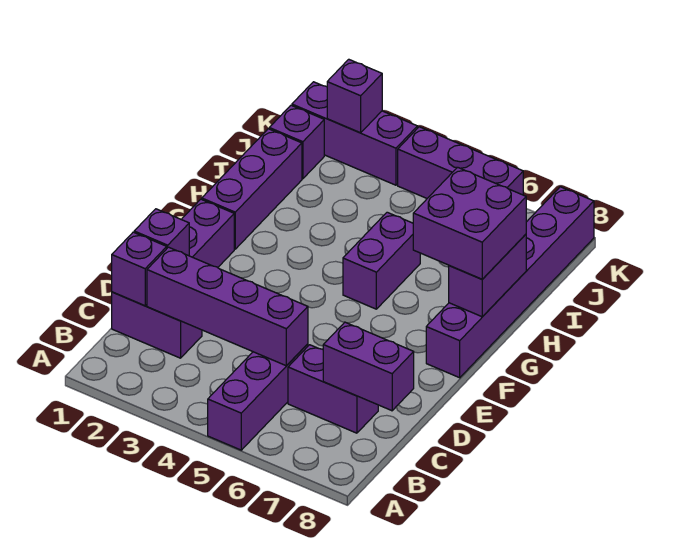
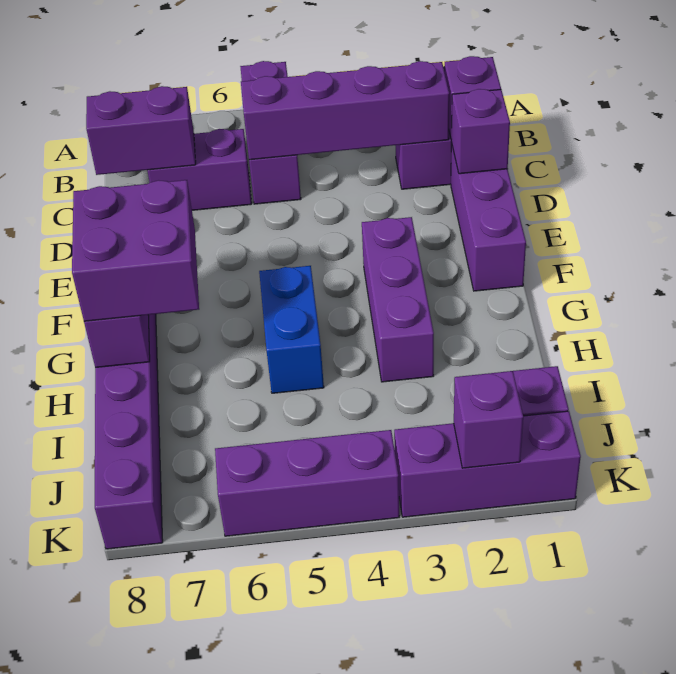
purple brick G1:I1 level 1 -> purple brick F3:H3 level 1
purple brick G5:H5 level 1 -> blue brick G5:H5 level 1

